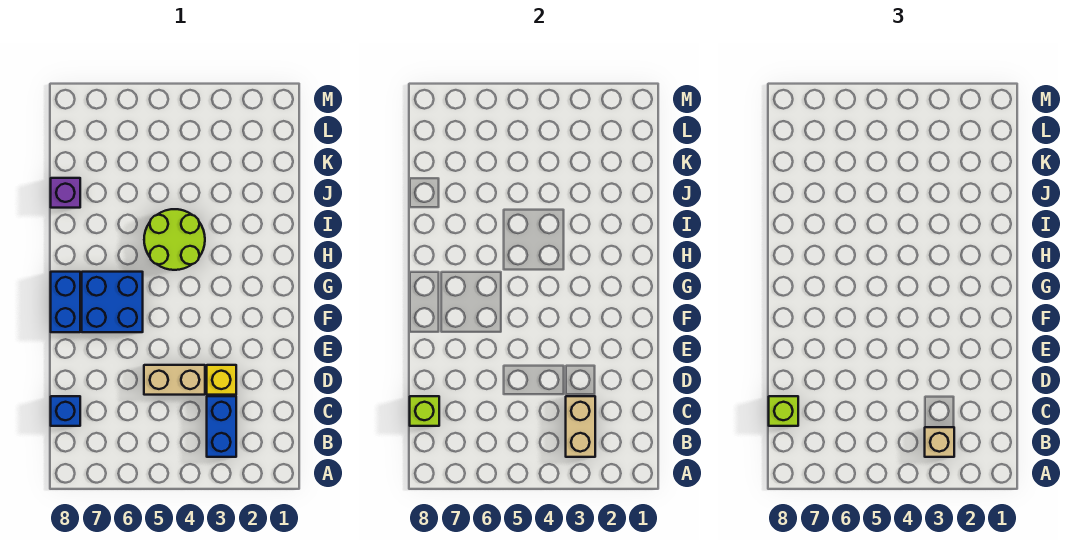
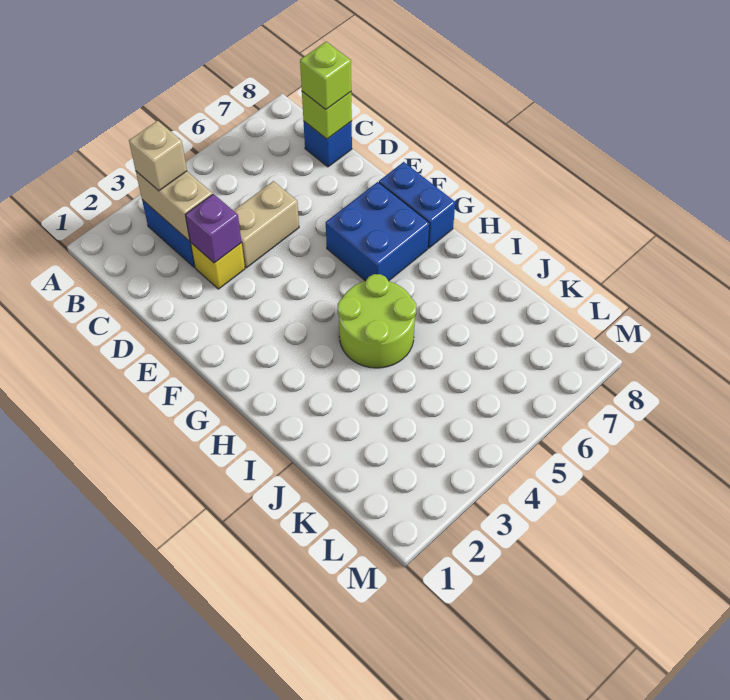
purple brick J8 level 1 -> purple brick D3 level 2

